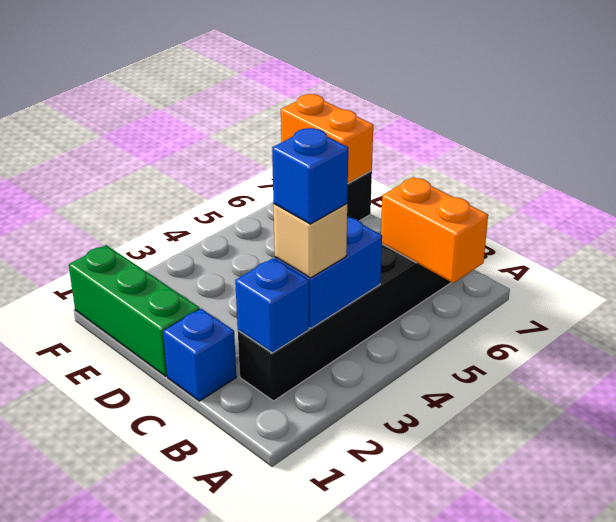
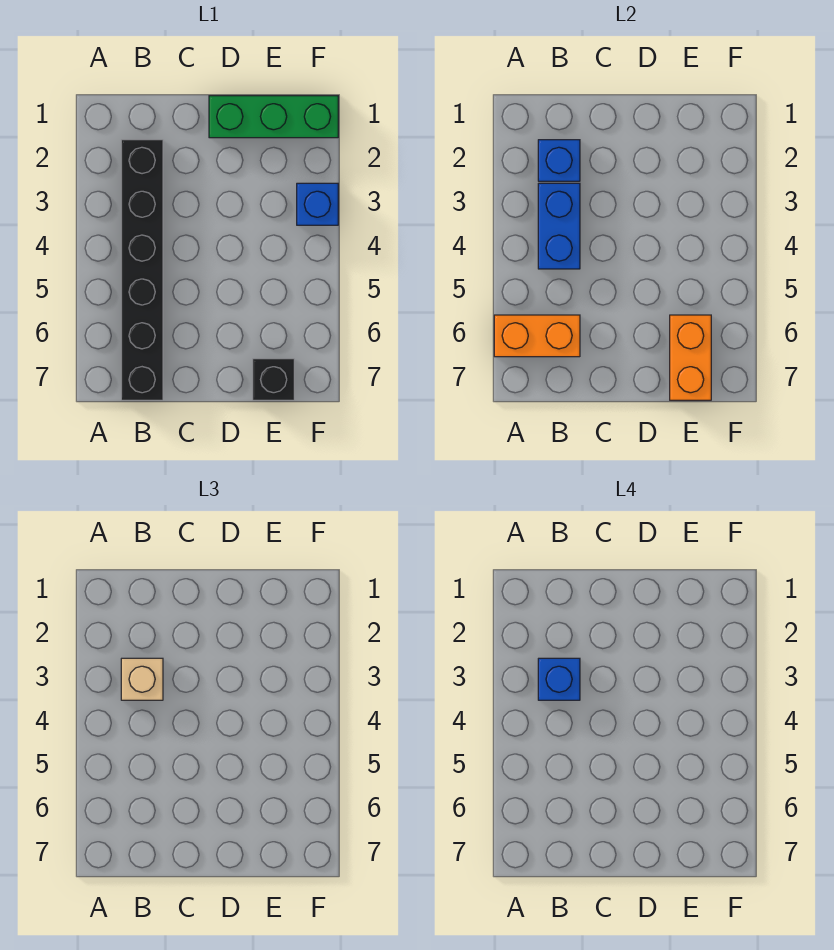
blue brick C1 level 1 -> blue brick F3 level 1
orange brick E7:F7 level 2 -> orange brick E6:E7 level 2

